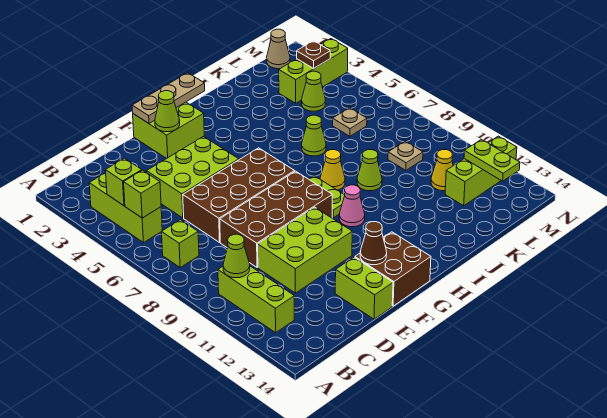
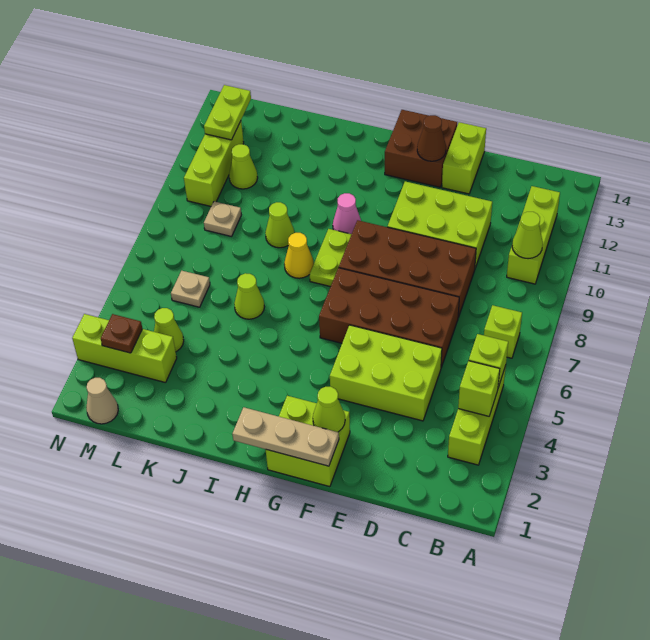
yellow cone L11 level 1 -> lime cone L11 level 1
lime brick L12:N12 level 1 -> lime brick M10:M12 level 1

